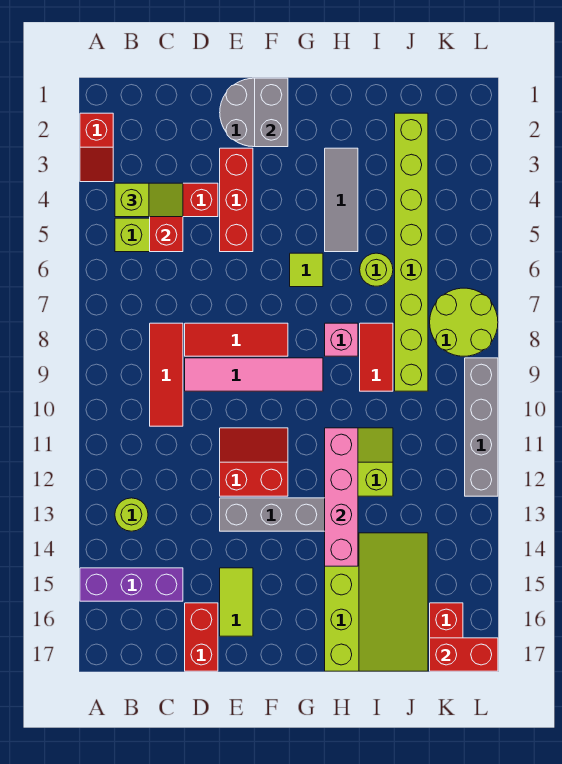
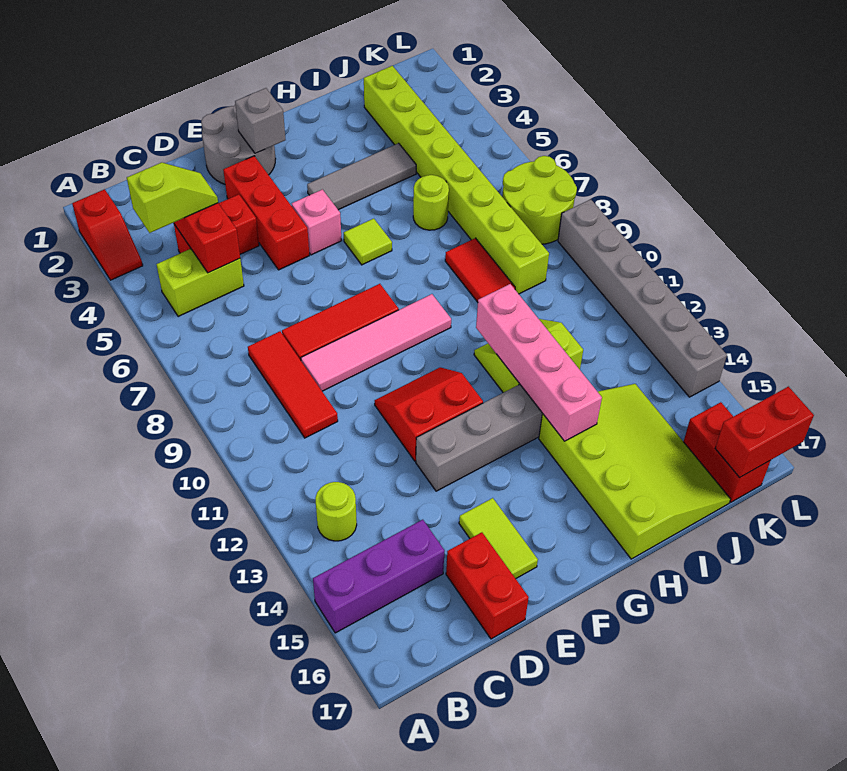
grey brick F1:F2 level 2 -> grey brick F2 level 2
grey tile H3:H5 level 1 -> grey tile G4:I4 level 1
pink brick H8 level 1 -> pink brick F5 level 1
grey brick L9:L12 level 1 -> grey brick L9:L14 level 1

